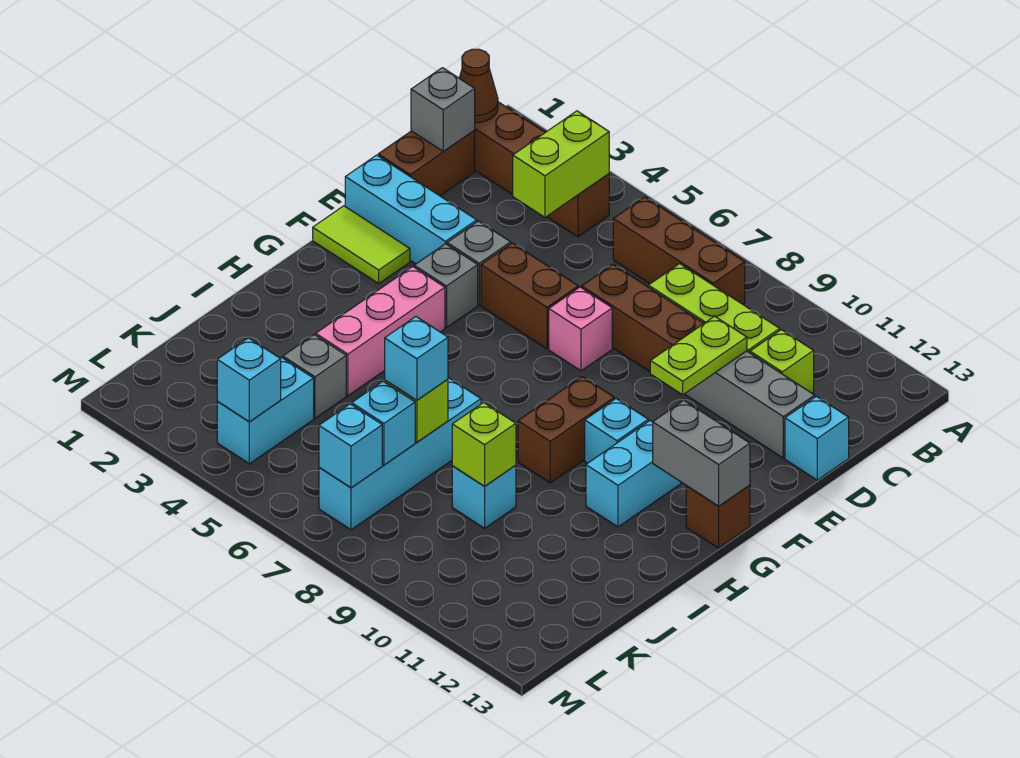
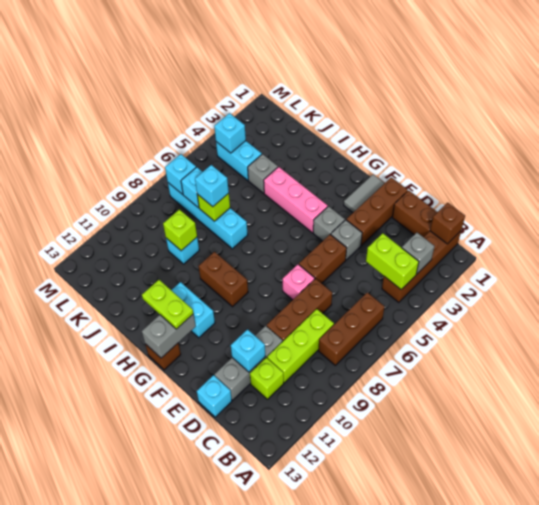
brown cone B1 level 2 -> brown brick B1 level 2
grey brick C1 level 2 -> grey brick B3 level 2
lime plate D10:E10 level 2 -> lime plate G12:H12 level 3
cyan brick E1:E3 level 1 -> brown brick E1:E3 level 1
lime tile F1:F2 level 1 -> grey tile F1:F2 level 1
cyan brick G10 level 1 -> cyan brick D11 level 2

